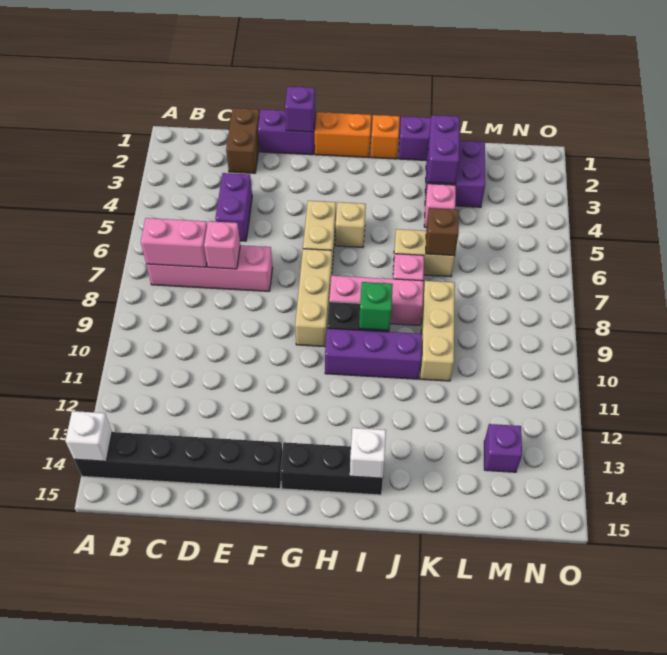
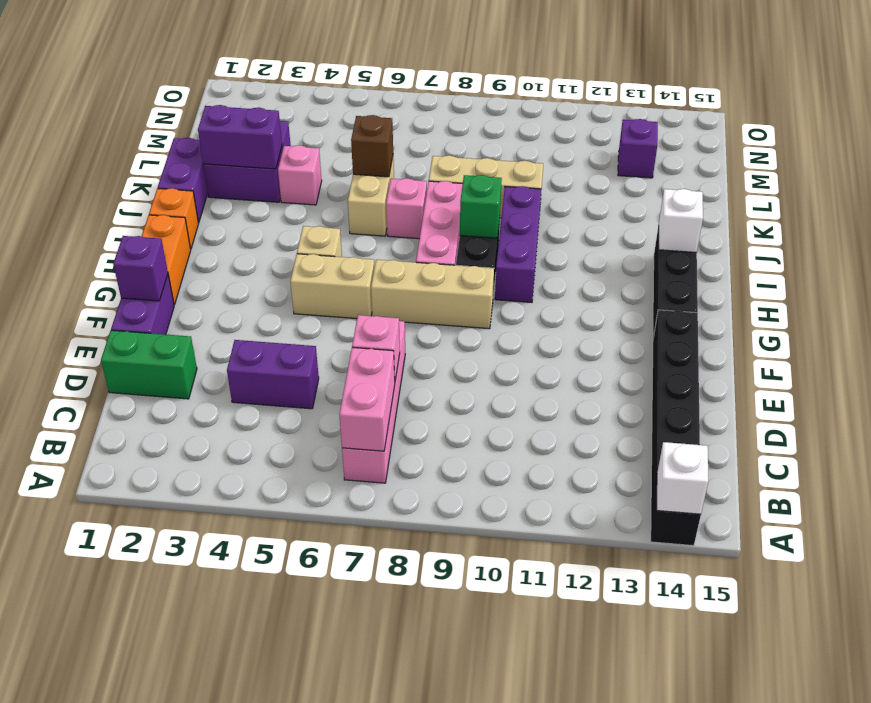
brown brick D1:D2 level 1 -> green brick D1:D2 level 1

